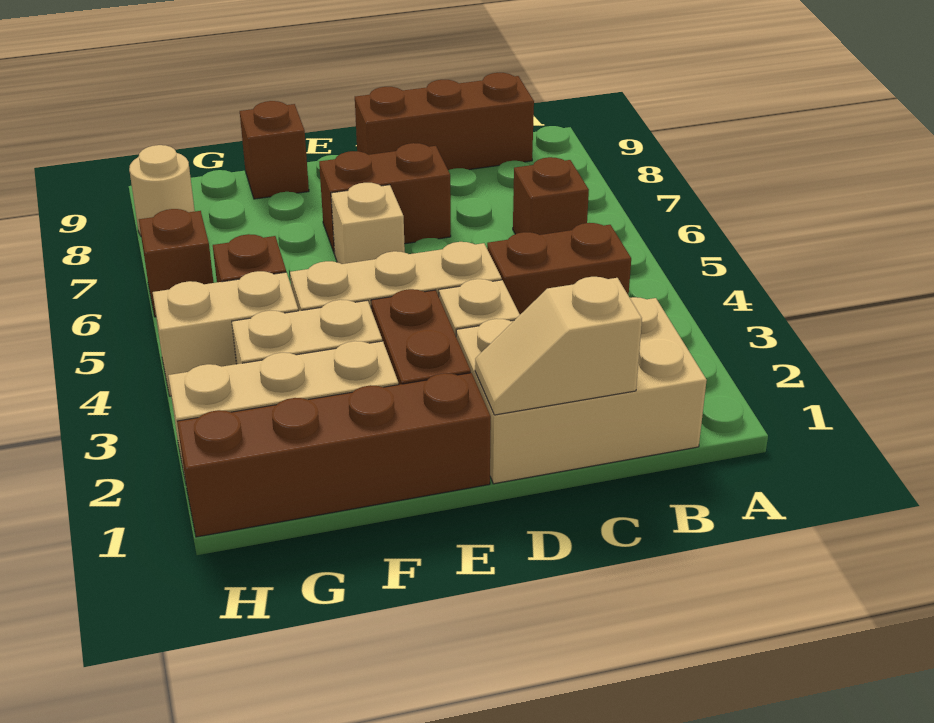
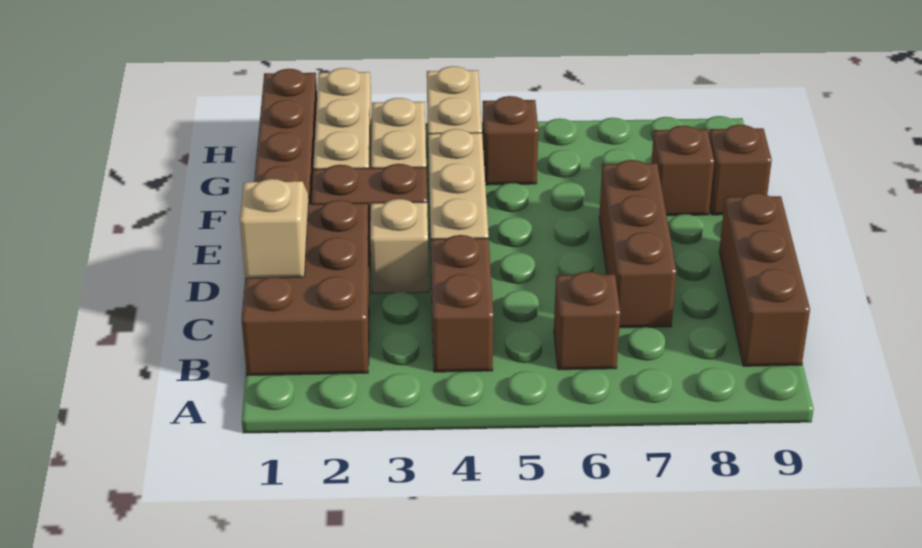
tan brick B1:D2 level 1 -> brown brick B1:D2 level 1
brown brick D7:E7 level 1 -> brown brick C7:E7 level 1
tan brick E6 level 1 -> none
brown brick H6 level 1 -> brown brick F8 level 1
tan round brick H8 level 1 -> none

